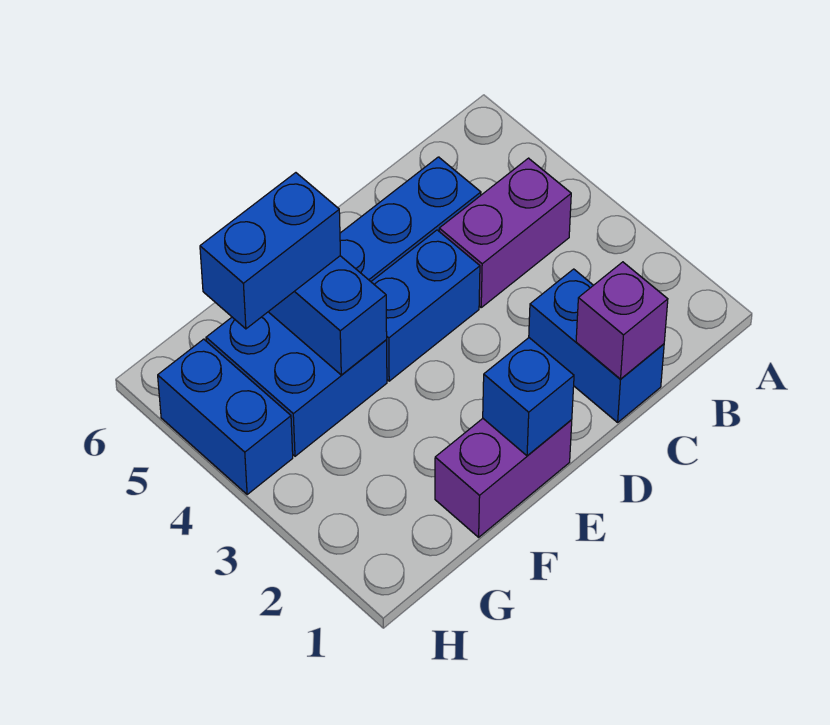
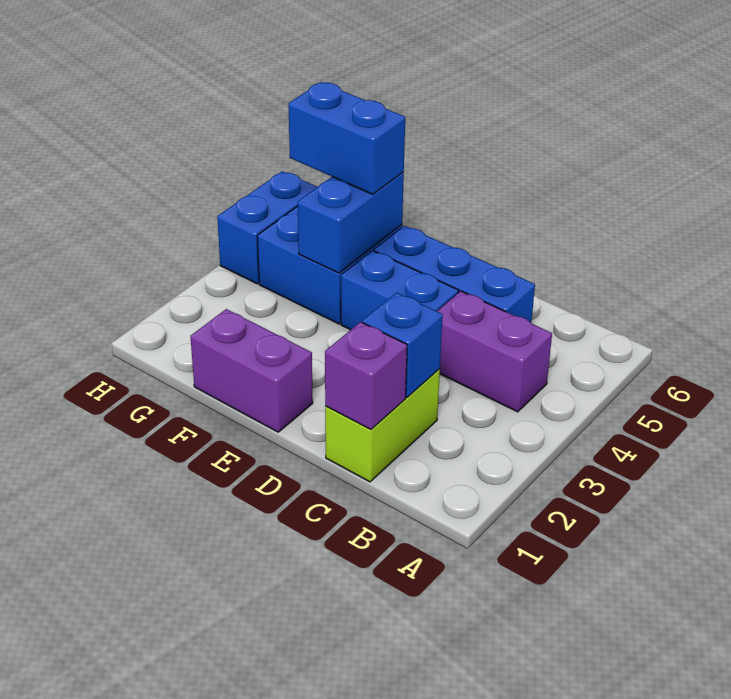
blue brick C1:C2 level 1 -> lime brick C1:C2 level 1
blue brick E1 level 2 -> blue brick C2 level 2

